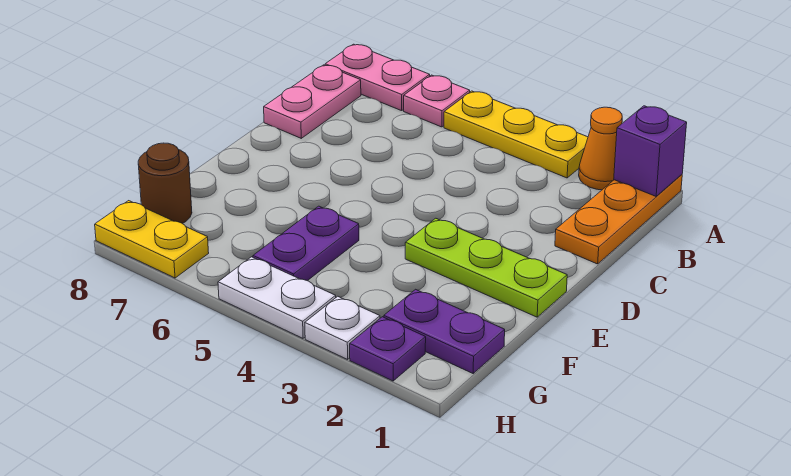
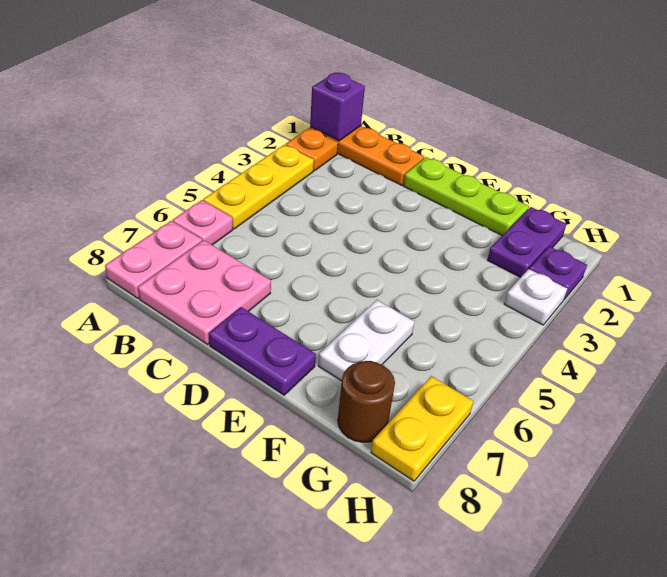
orange cone A2 level 1 -> orange plate A2 level 1
pink plate B8:C8 level 1 -> pink plate B7:C8 level 1
lime plate E1:E3 level 1 -> lime plate D1:F1 level 1
purple plate F5:G5 level 1 -> purple plate D8:E8 level 1
white plate H4:H5 level 1 -> white plate F6:F7 level 1

